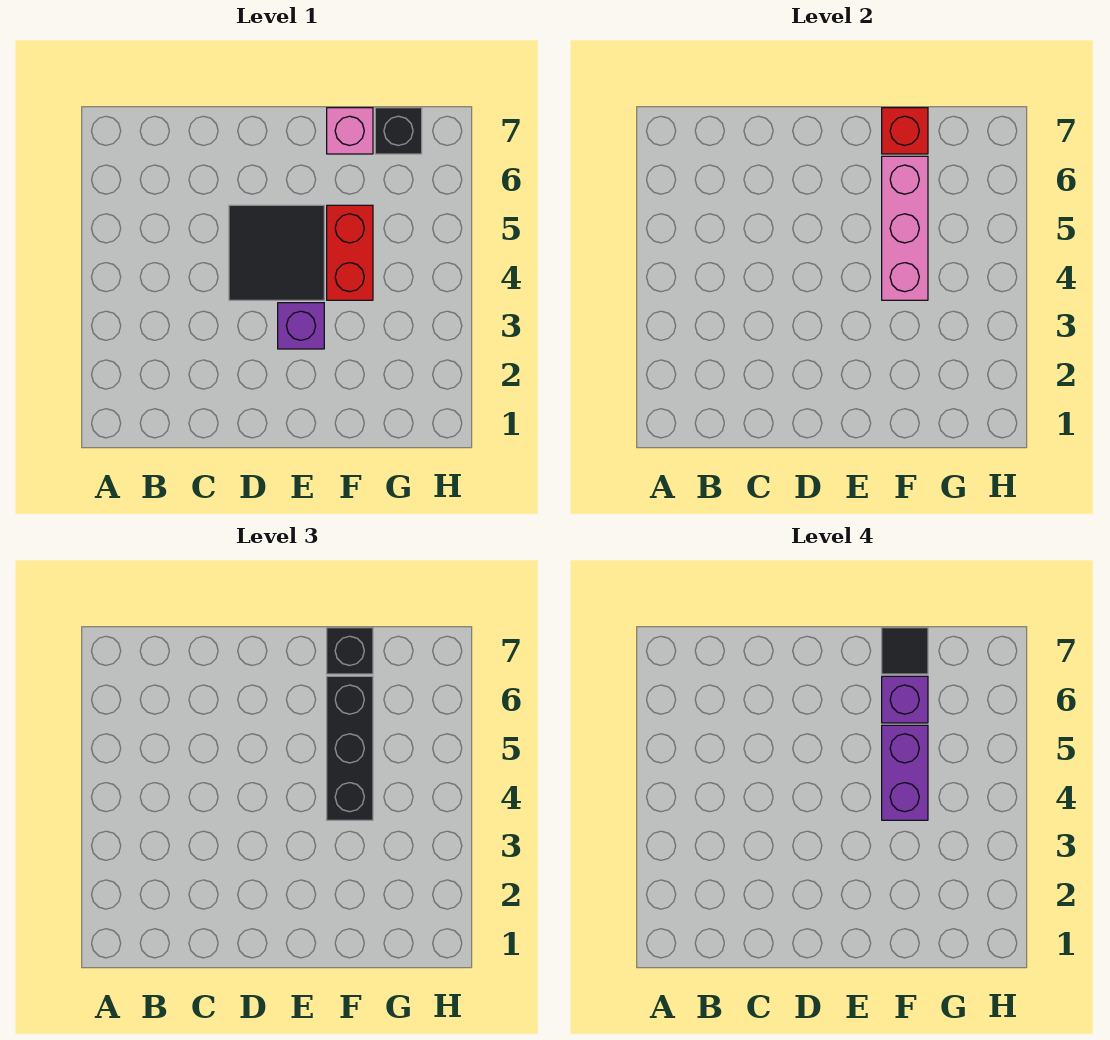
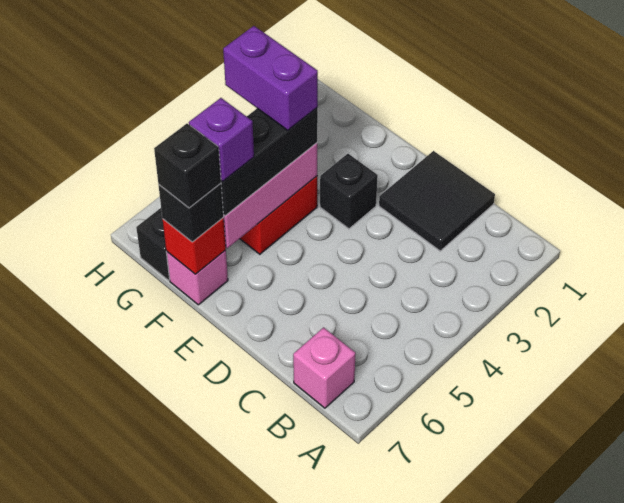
none -> pink brick B7 level 1
black tile D4:E5 level 1 -> black tile C1:D2 level 1
purple brick E3 level 1 -> black brick E3 level 1
purple brick F4:F5 level 4 -> purple brick F4:G4 level 4
black tile F7 level 4 -> black brick F7 level 4

